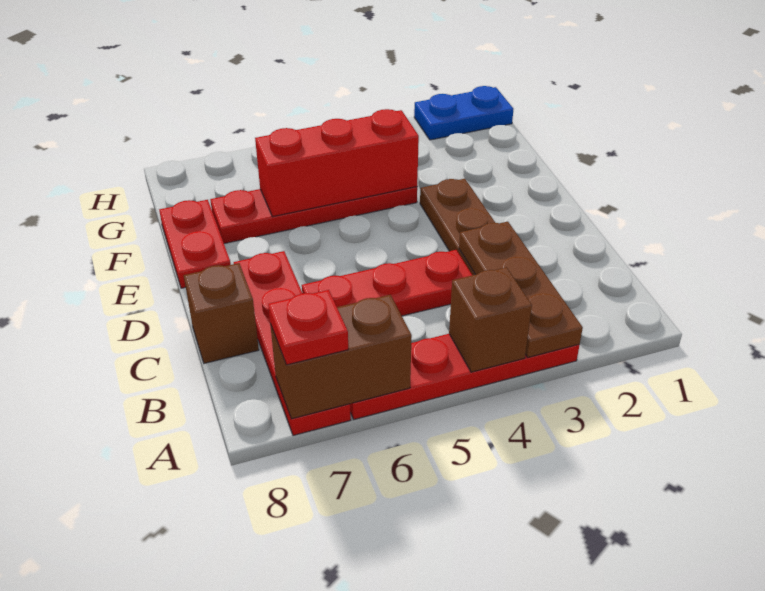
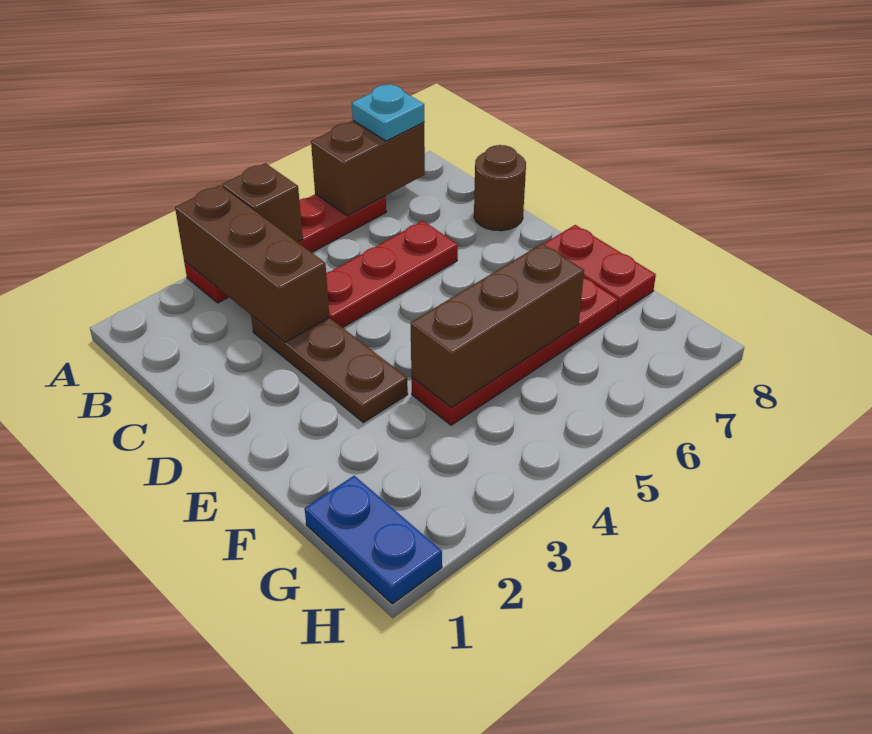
brown plate A3:C3 level 2 -> brown brick A3:C3 level 2
red plate A7:D7 level 1 -> none
red plate A7 level 3 -> cyan plate A7 level 3
brown brick C8 level 1 -> brown round brick C8 level 1
red brick F4:F6 level 2 -> brown brick F4:F6 level 2
blue plate H1:H2 level 1 -> blue plate G1:H1 level 1

